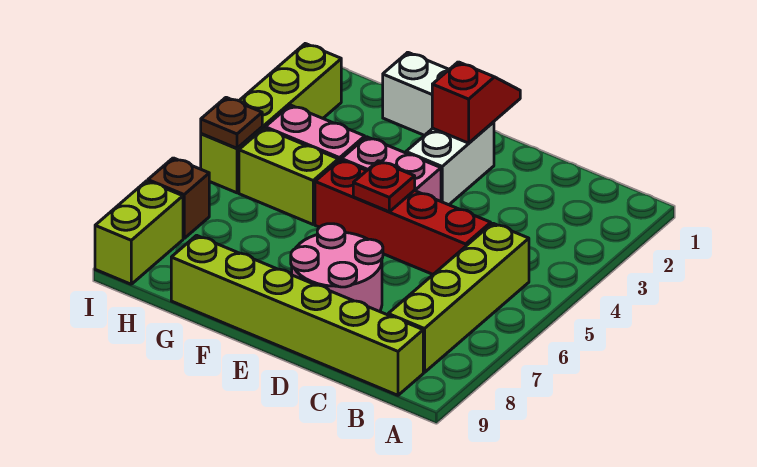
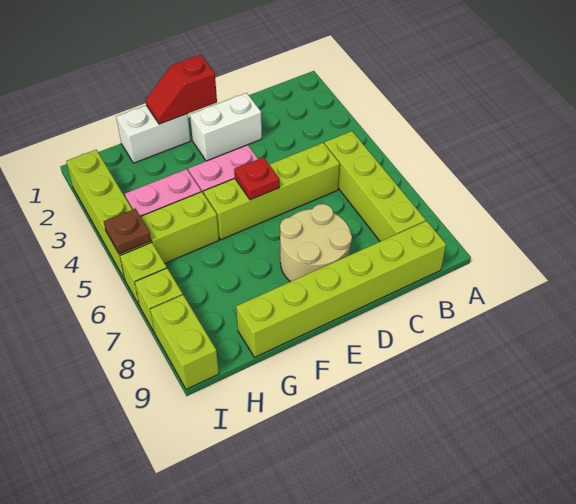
red brick C5:F5 level 1 -> lime brick C5:F5 level 1
pink round brick D7:E8 level 1 -> tan round brick D7:E8 level 1
red slope E1:E2 level 2 top 2 -> red slope E1:F1 level 2 top E
white brick E2:E3 level 1 -> white brick D2:E2 level 1
none -> lime brick I6 level 1
brown brick I7 level 1 -> lime brick I7 level 1

